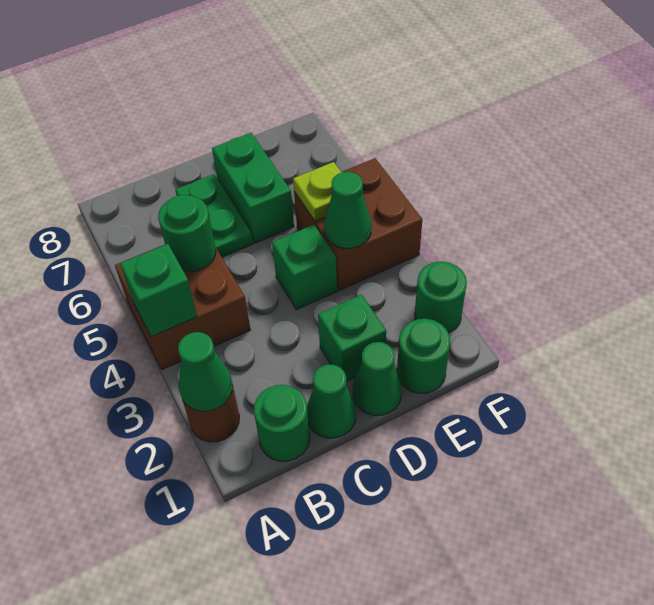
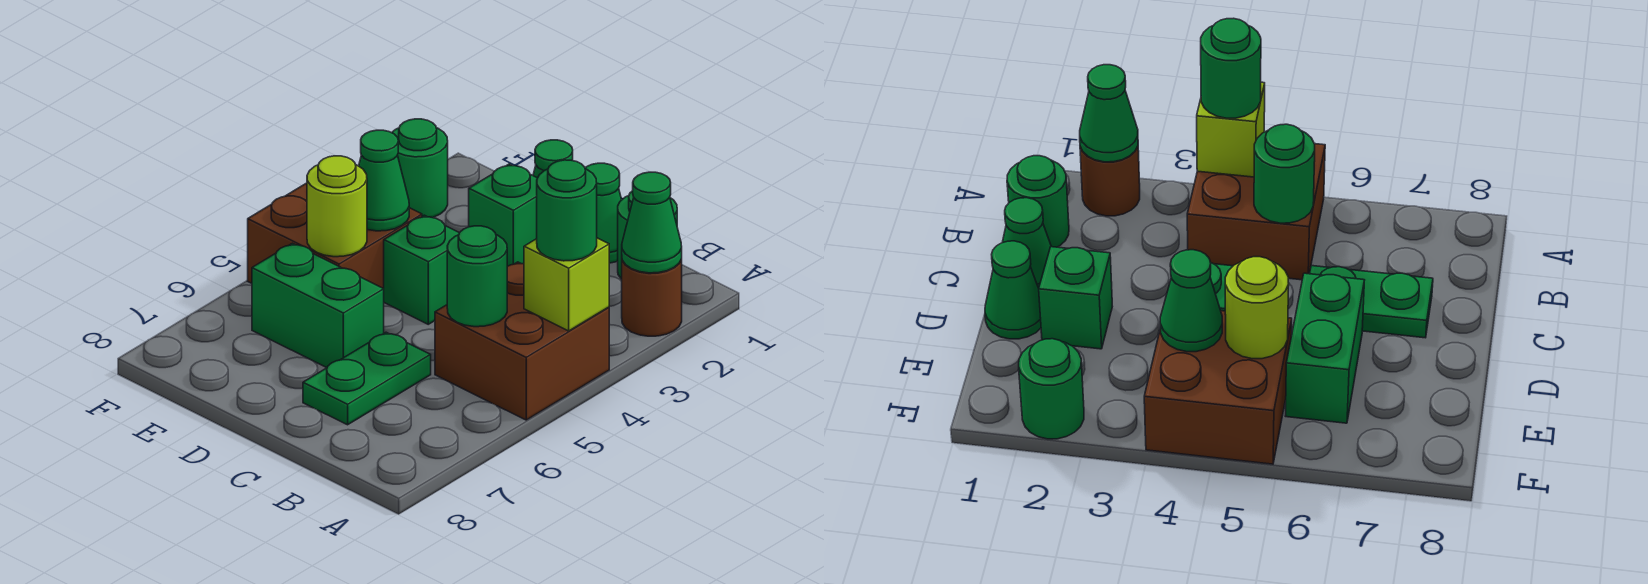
green brick A4 level 2 -> lime brick A4 level 2
green brick D6:D7 level 1 -> green brick D6:E6 level 1
green round brick E1 level 1 -> green round brick A4 level 3
lime plate E5 level 2 -> lime round brick E5 level 2

